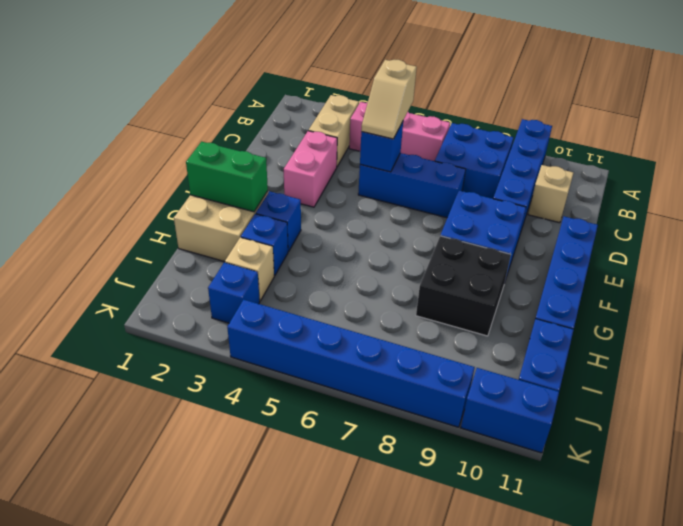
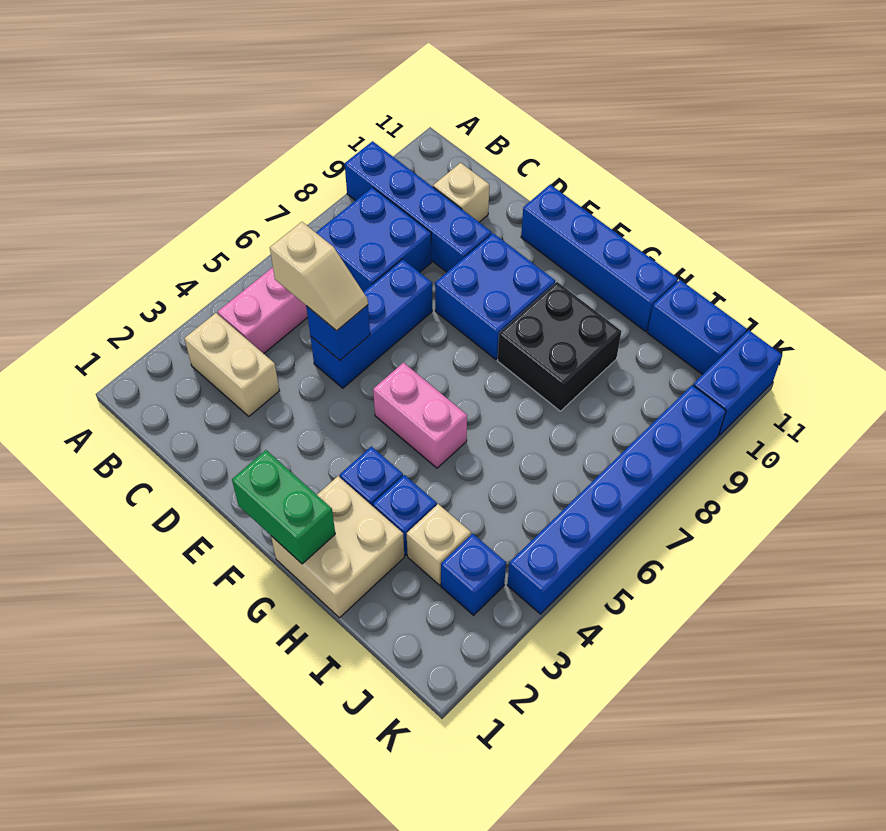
pink brick D3:E3 level 1 -> pink brick F5:G5 level 1
green brick G1:G2 level 2 -> green brick F1:G1 level 2

